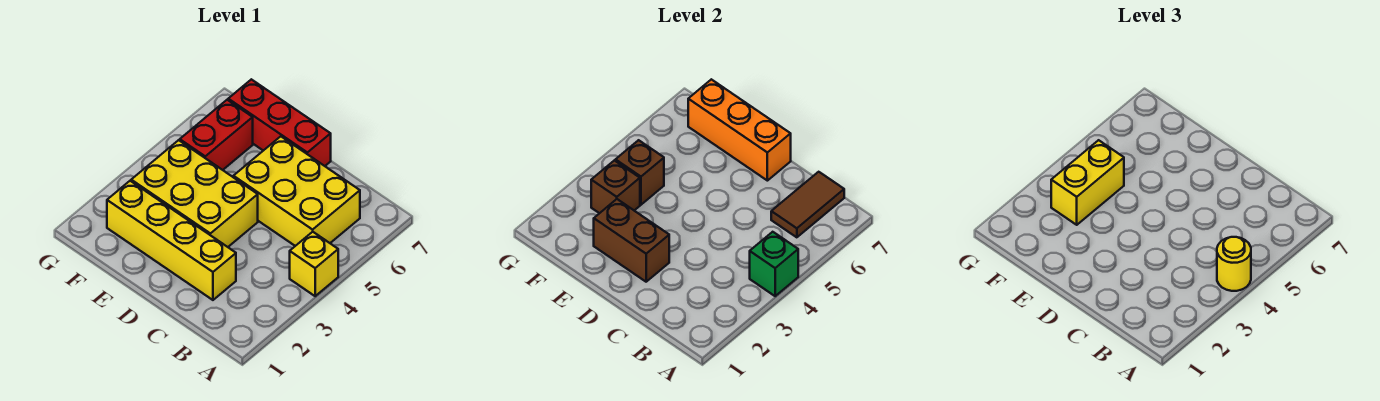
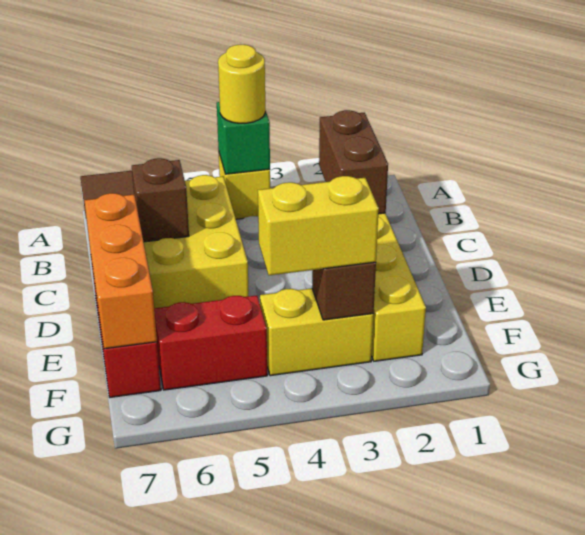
brown brick D2:E2 level 2 -> brown brick B2:C2 level 2
yellow brick D3:F4 level 1 -> yellow brick F3:F4 level 1
brown brick F4 level 2 -> brown brick C6 level 2

